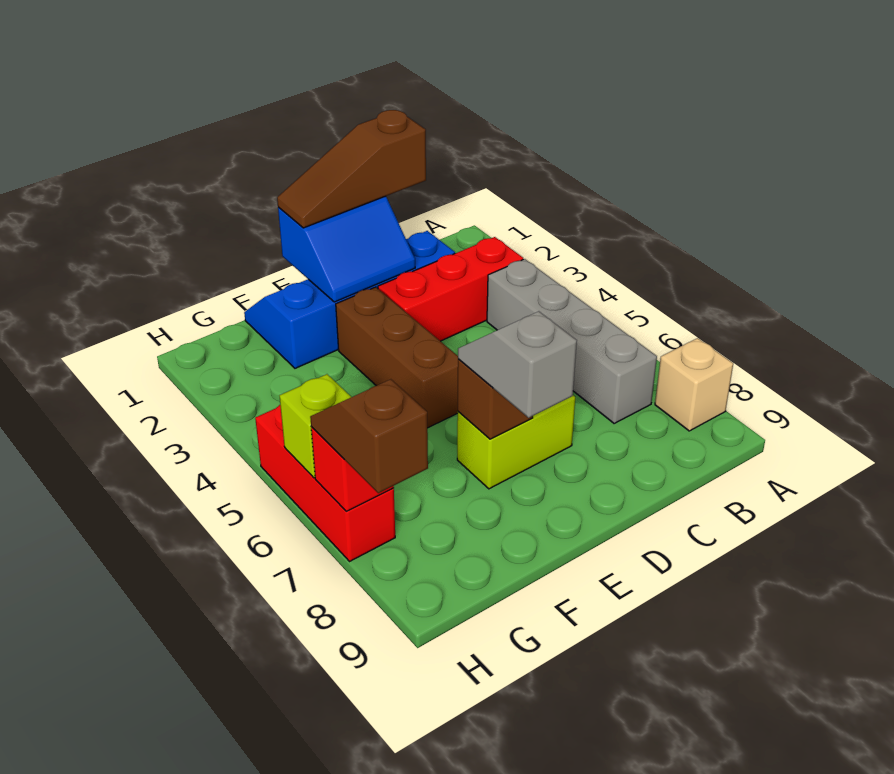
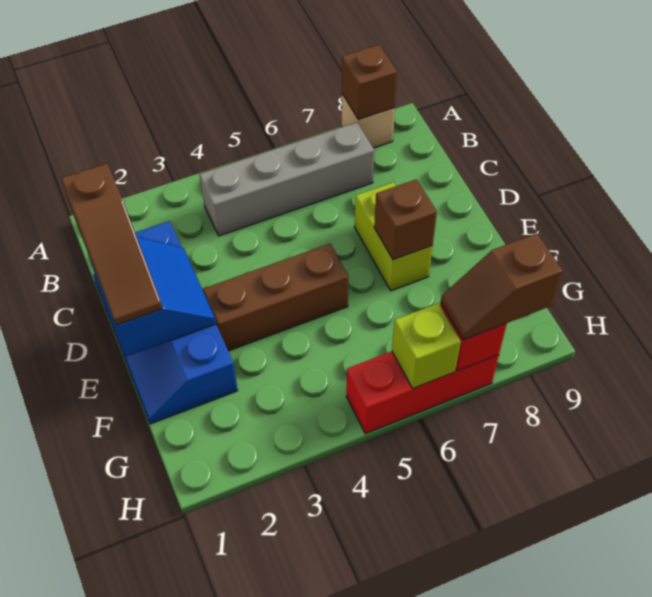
none -> brown brick A8 level 2
red brick B3:D3 level 1 -> none
grey slope E7:E8 level 3 top 8 -> none

